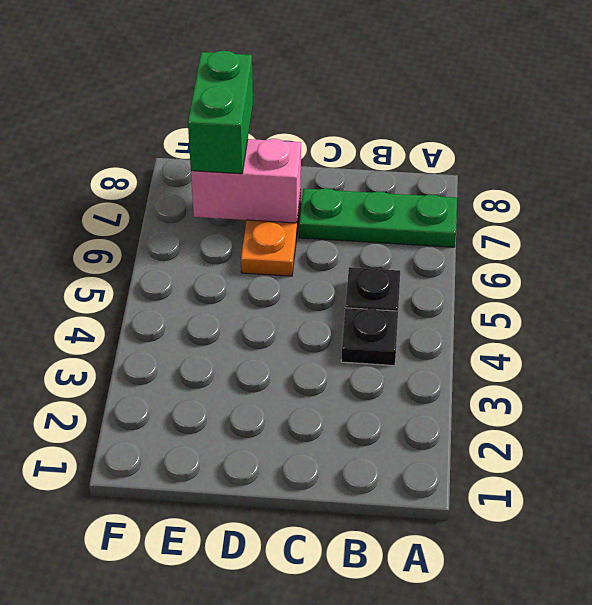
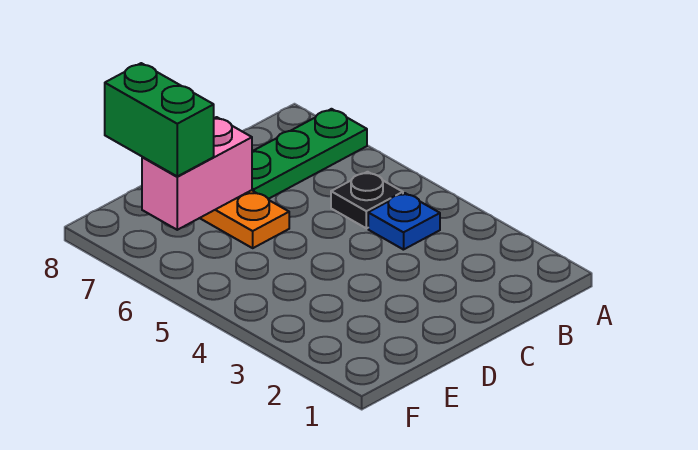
black plate B4 level 1 -> blue plate B4 level 1

